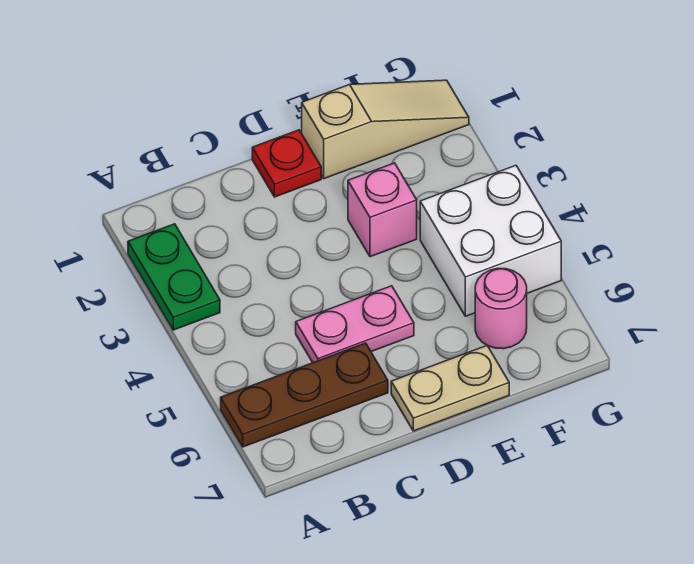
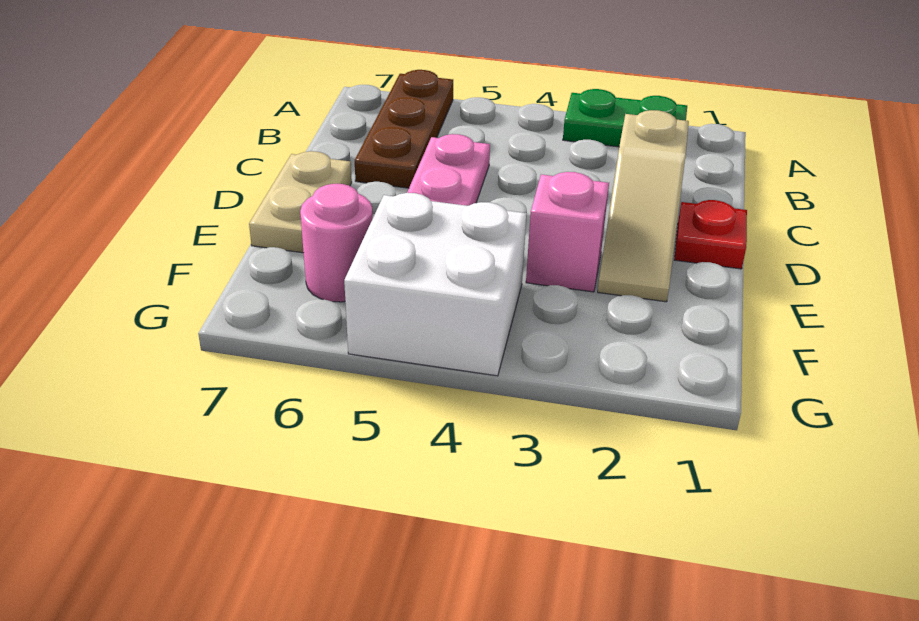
tan slope E1:G1 level 1 top E -> tan slope C2:E2 level 1 top C

